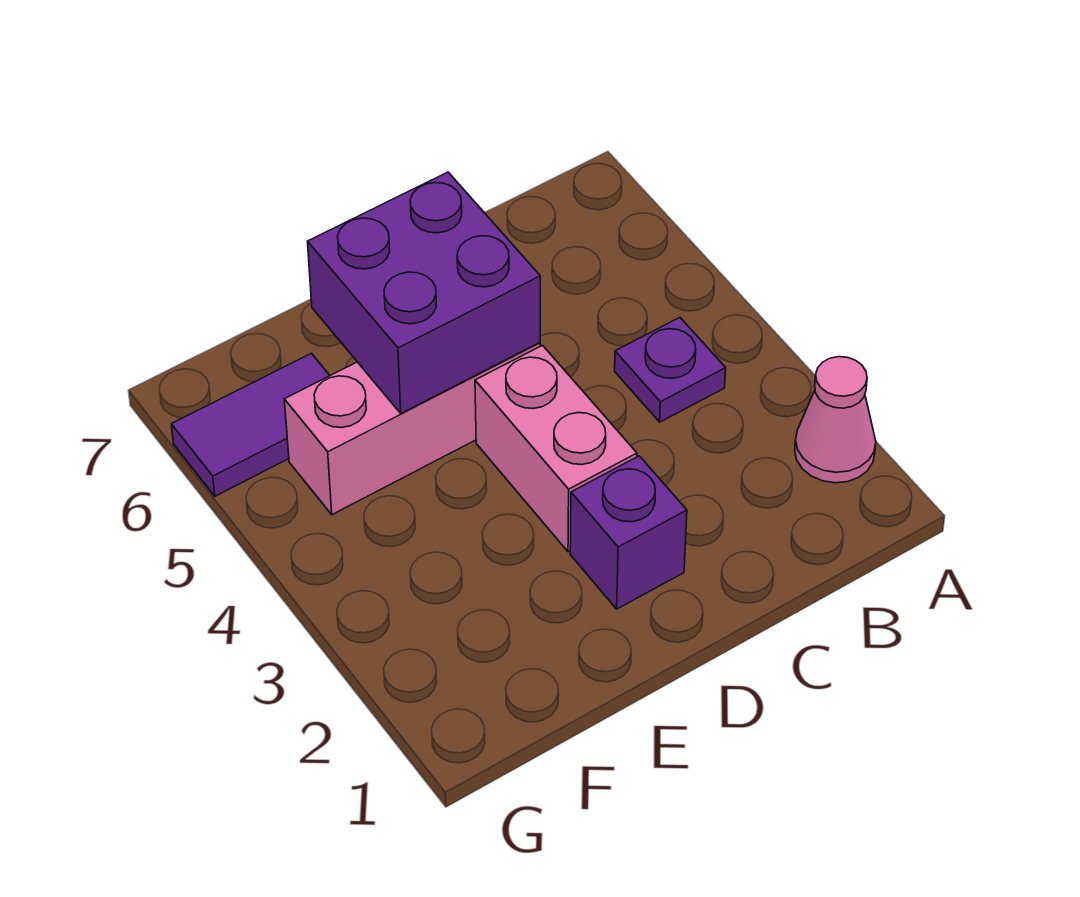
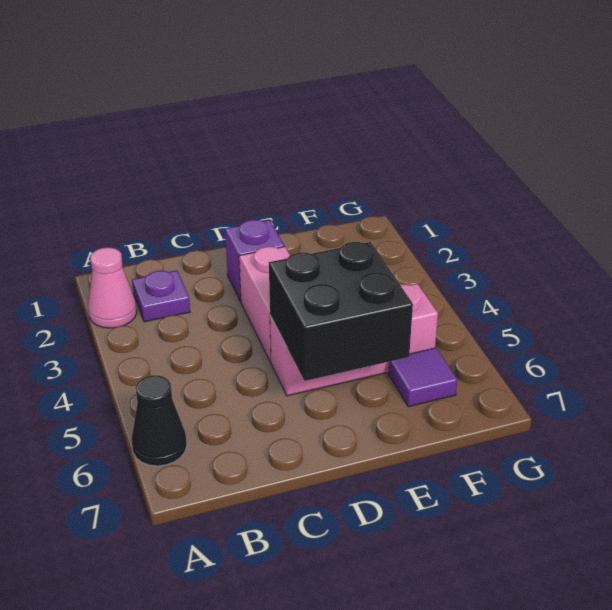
none -> black cone A6 level 1
purple plate B4 level 1 -> purple plate B2 level 1
purple brick D5:E6 level 2 -> black brick D5:E6 level 2
purple tile F6:G6 level 1 -> purple tile F6 level 1

